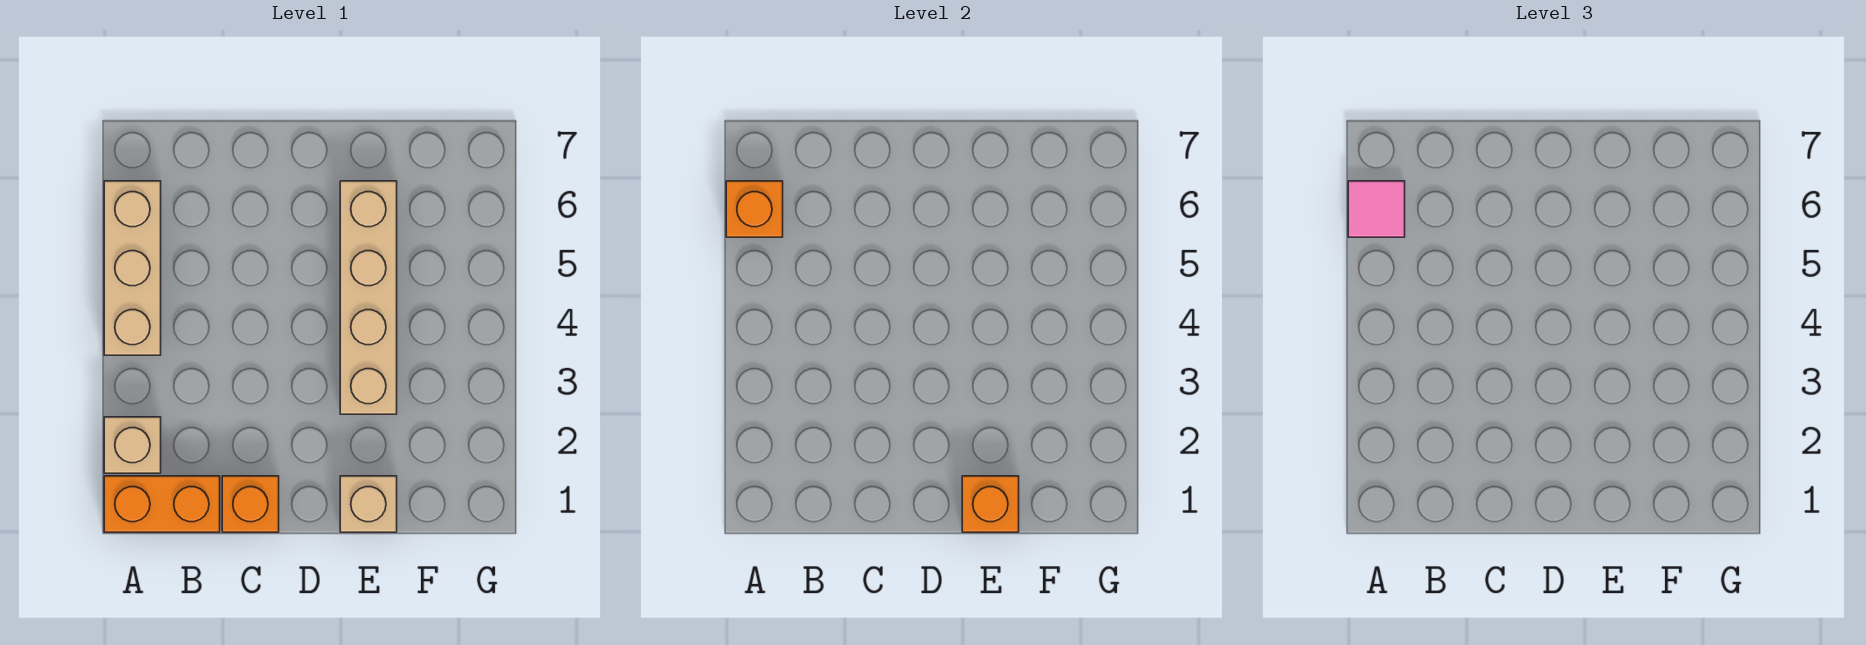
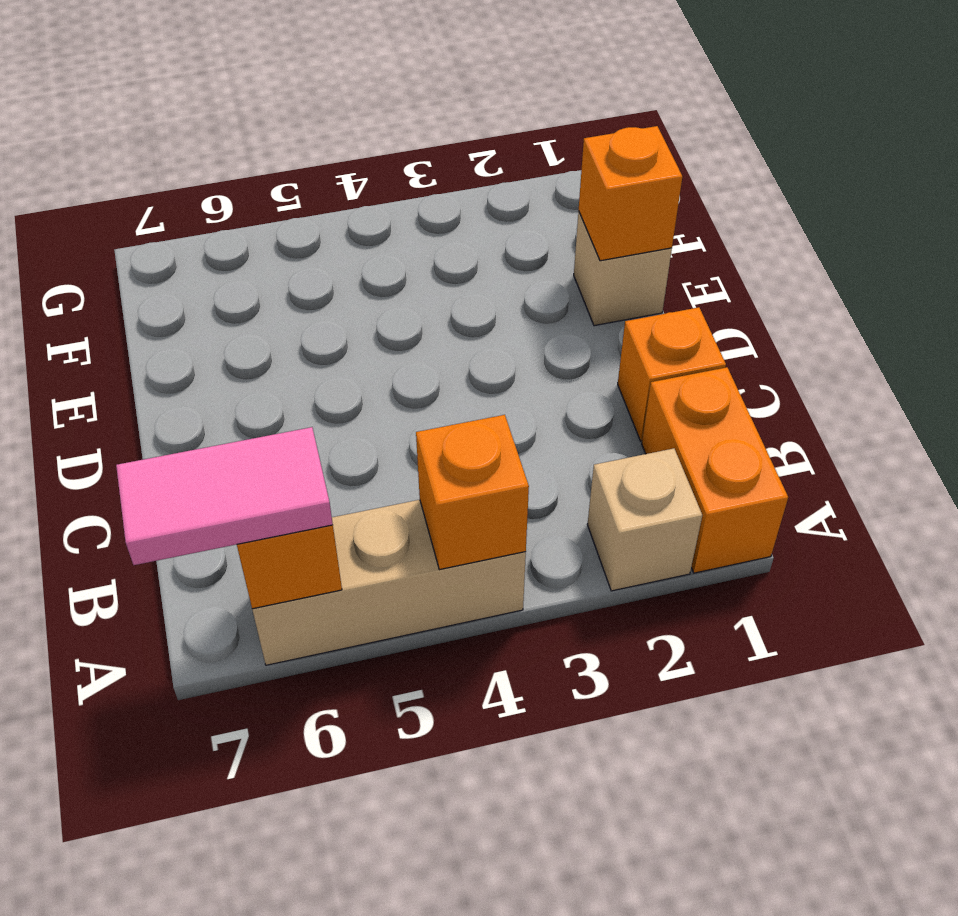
none -> orange brick A4 level 2
pink tile A6 level 3 -> pink tile A6:A7 level 3
tan brick E3:E6 level 1 -> none

